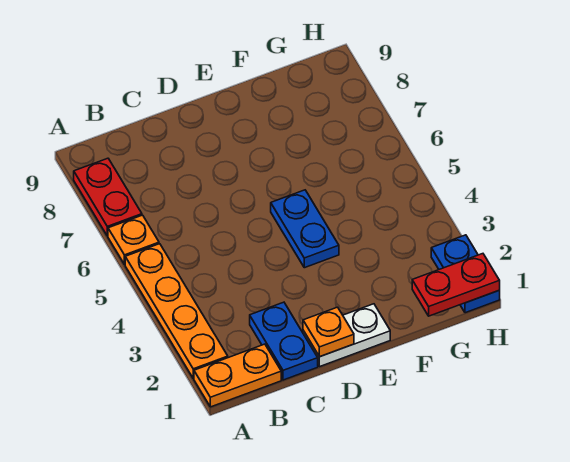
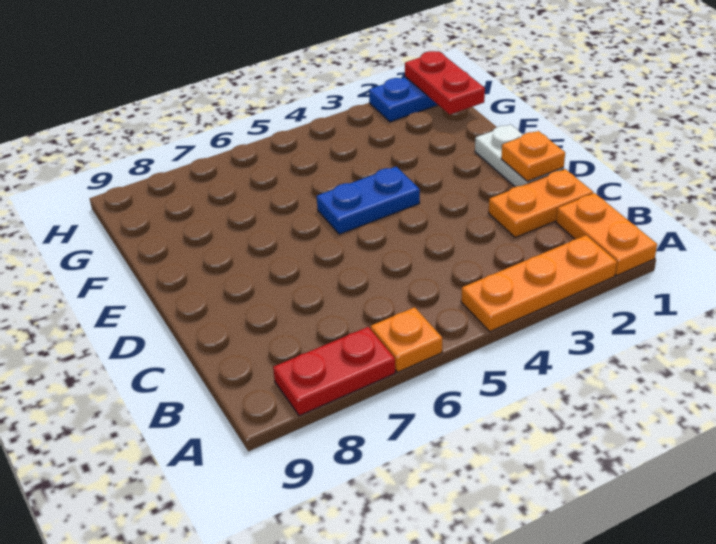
orange plate A2:A5 level 1 -> orange plate A2:A4 level 1
blue plate C1:C2 level 1 -> orange plate C1:C2 level 1

